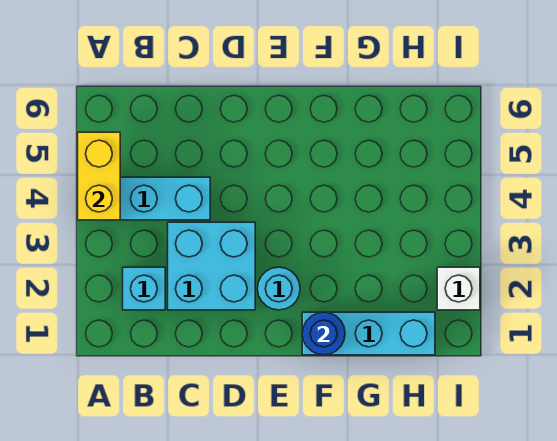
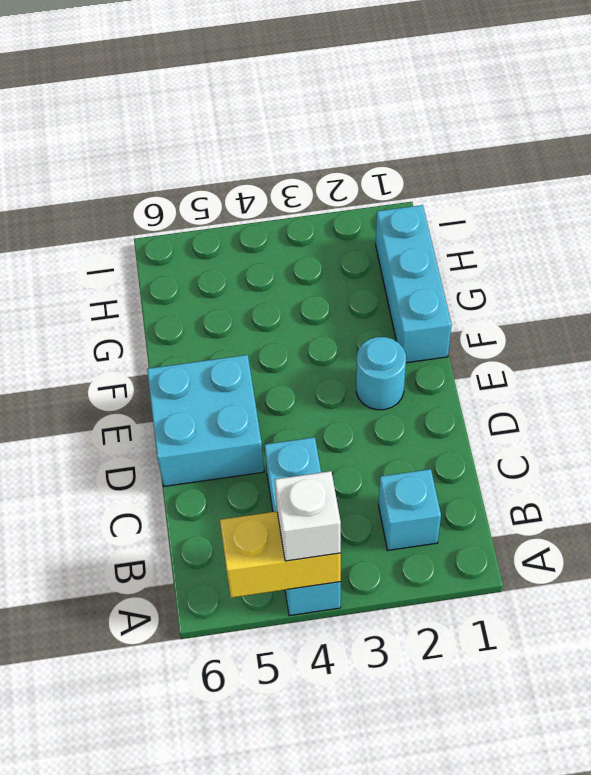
cyan brick C2:D3 level 1 -> cyan brick D5:E6 level 1
blue round brick F1 level 2 -> none
white brick I2 level 1 -> white brick A4 level 3

